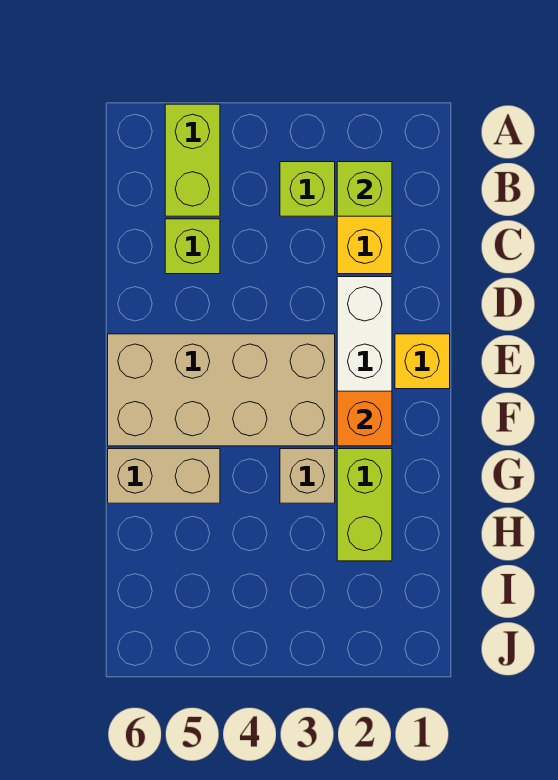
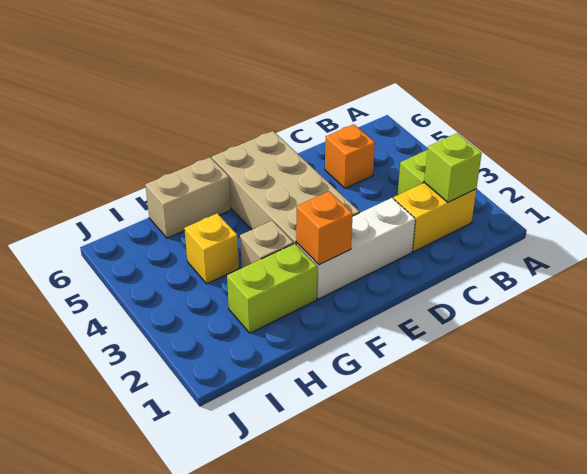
lime brick A5:B5 level 1 -> none
lime brick C5 level 1 -> orange brick C5 level 1
yellow brick E1 level 1 -> yellow brick H4 level 1
tan brick G5:G6 level 1 -> tan brick G6:H6 level 1

